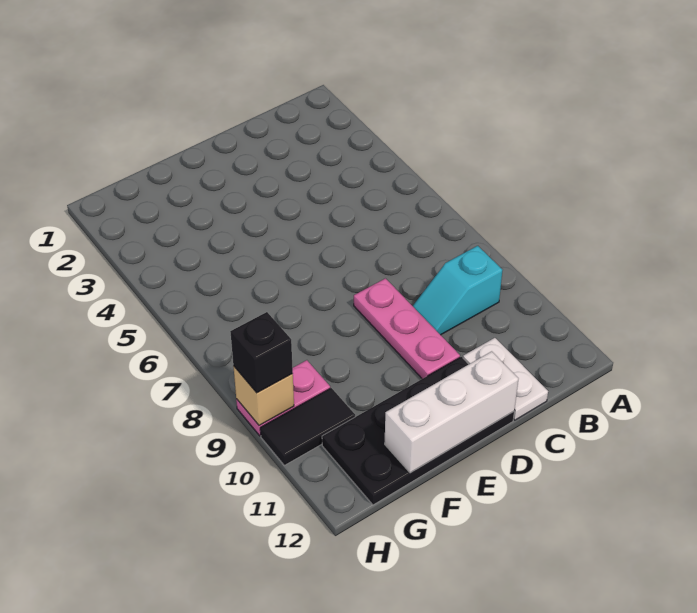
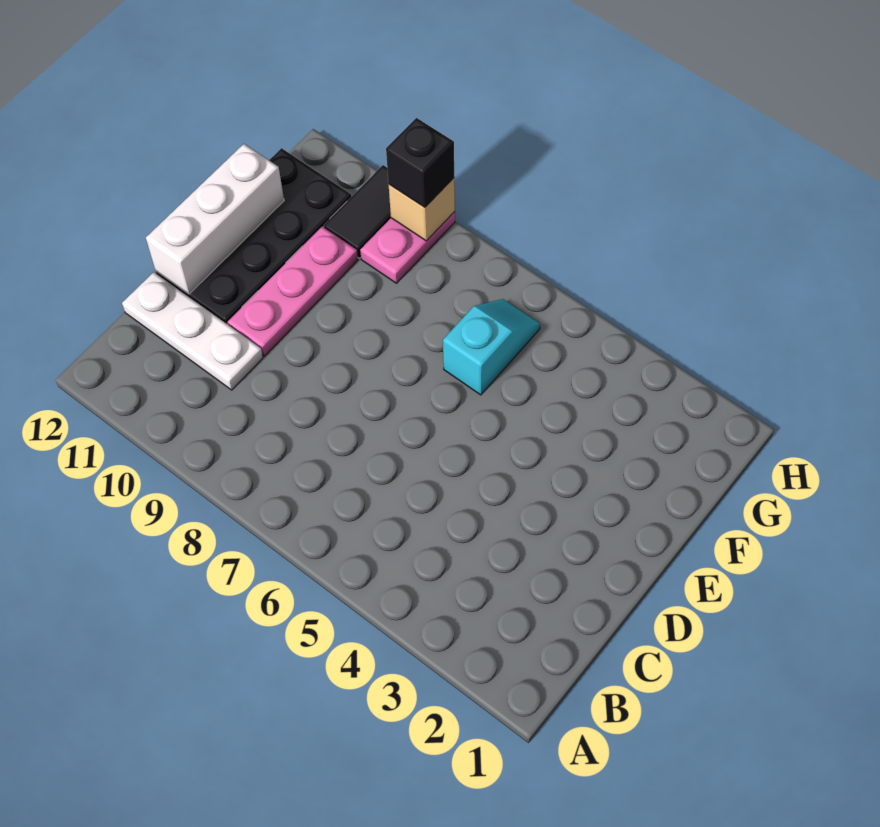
cyan slope B9:C9 level 1 top B -> cyan slope F6:G6 level 1 top F
white plate C11:C12 level 1 -> white plate C10:C12 level 1
pink plate D8:D10 level 1 -> pink plate D10:F10 level 1

